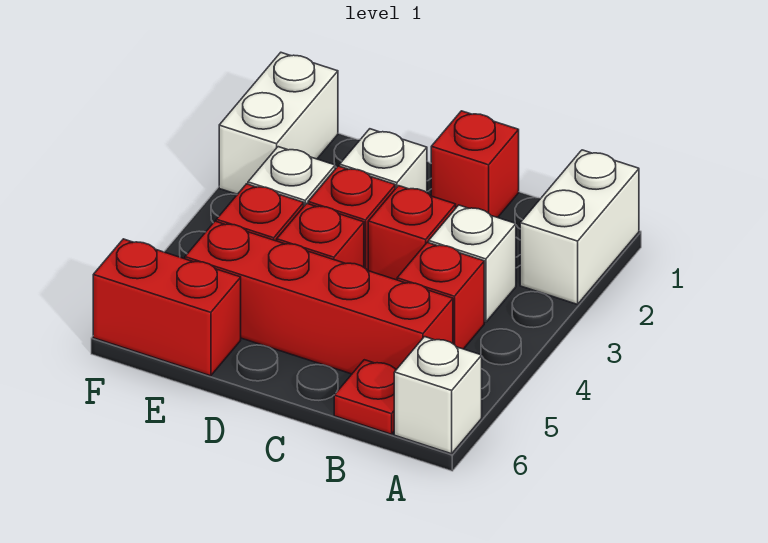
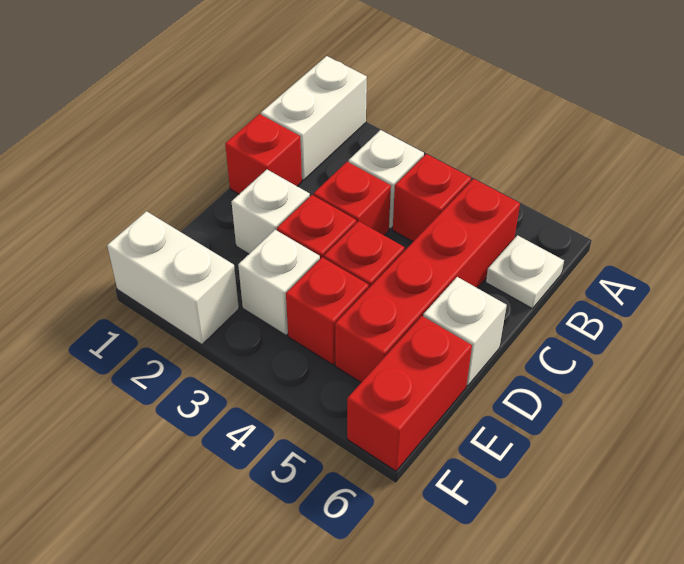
white brick A1:A2 level 1 -> white brick A1:B1 level 1
white brick A6 level 1 -> white brick D6 level 1
red plate B6 level 1 -> white plate B6 level 1

